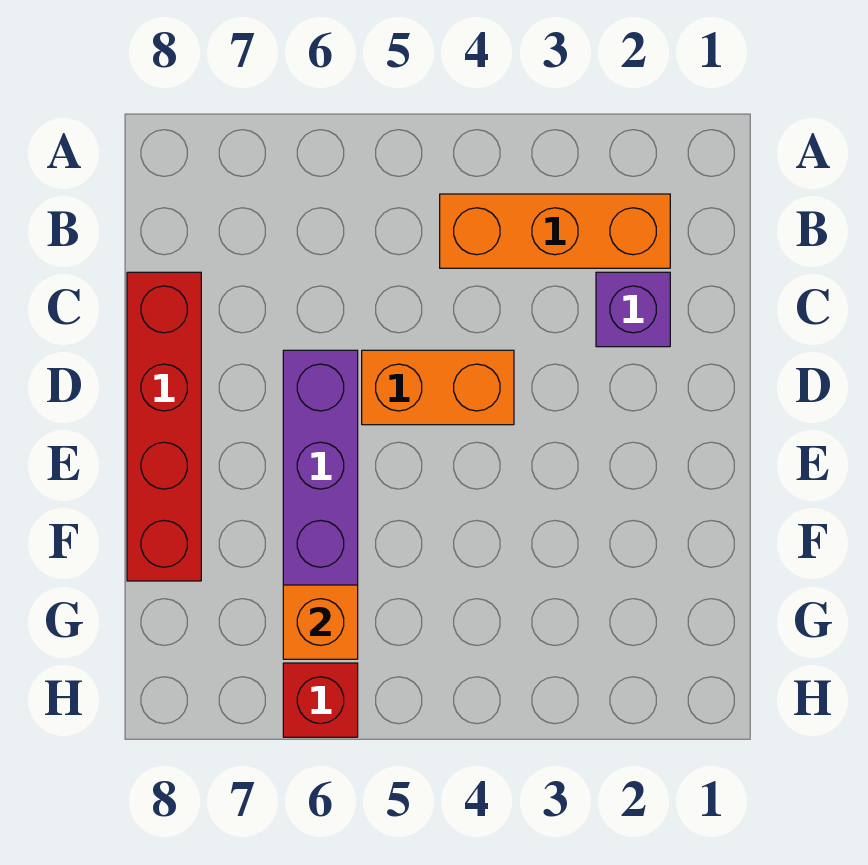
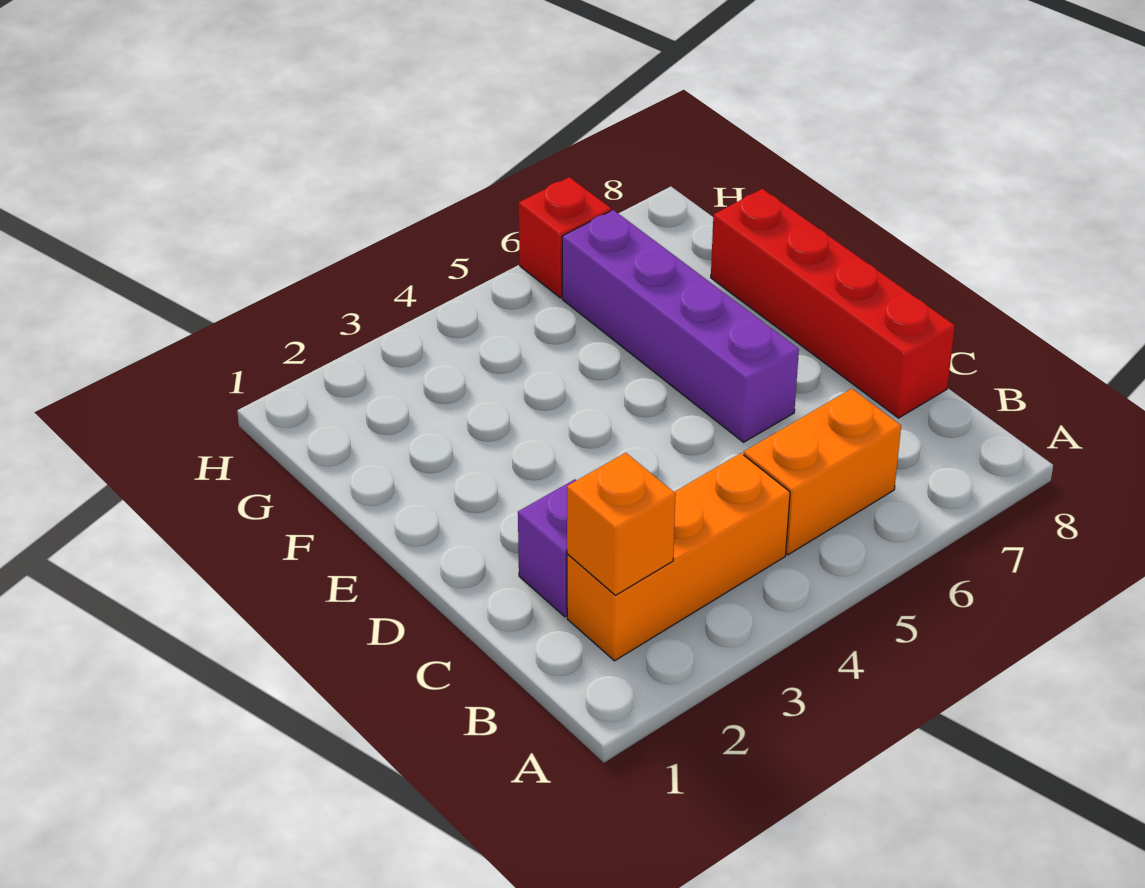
orange brick D4:D5 level 1 -> orange brick B5:B6 level 1
orange brick G6 level 2 -> orange brick B2 level 2

